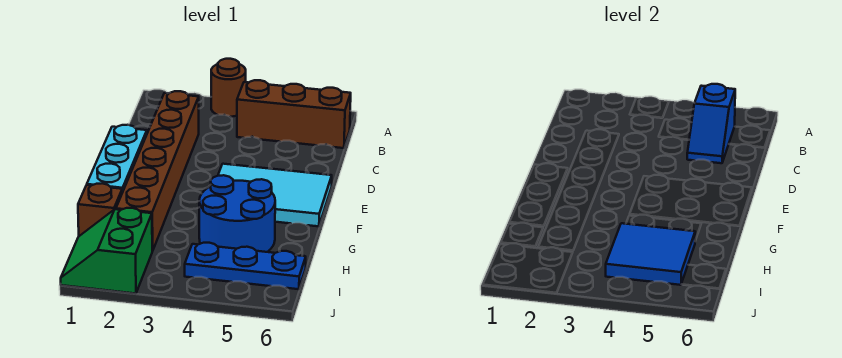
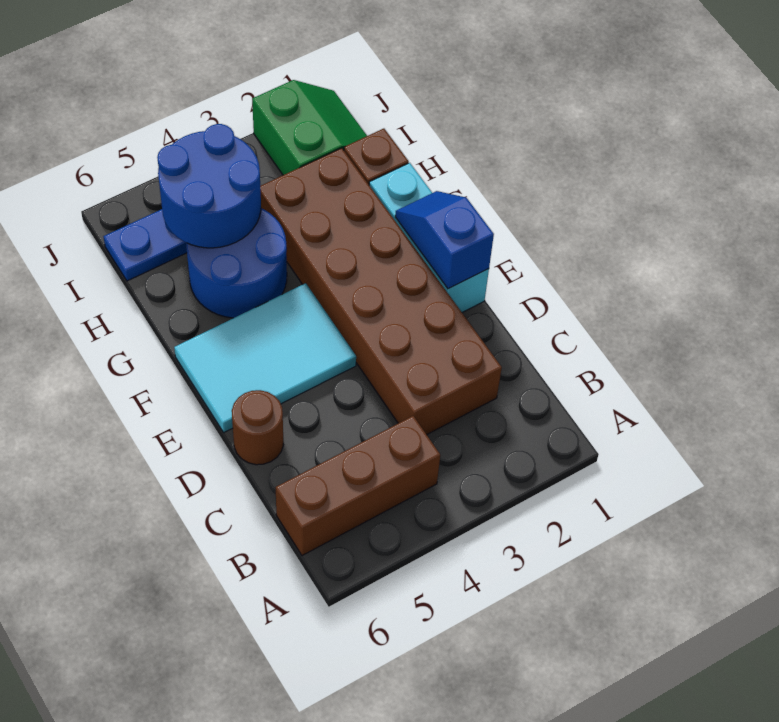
brown round brick A3 level 1 -> brown round brick D6 level 1
blue slope B5:C5 level 2 top B -> blue slope E1:F1 level 2 top E
brown brick C2:H2 level 1 -> brown brick C2:H3 level 1
blue tile H4:I5 level 2 -> blue round brick H4:I5 level 2

